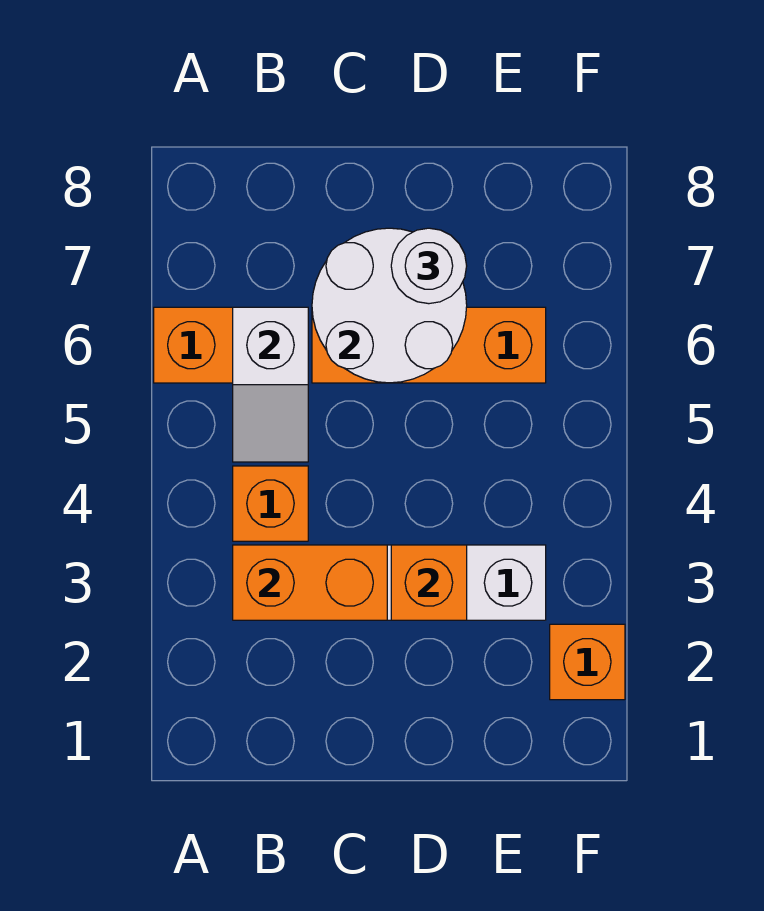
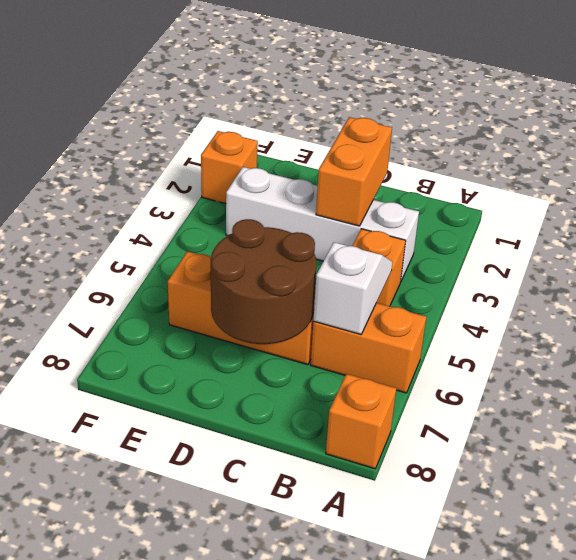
orange brick B3:C3 level 2 -> orange brick C2:C3 level 2
white round brick C6:D7 level 2 -> brown round brick C6:D7 level 2
orange brick D3 level 2 -> orange brick A8 level 1
white round brick D7 level 3 -> none

